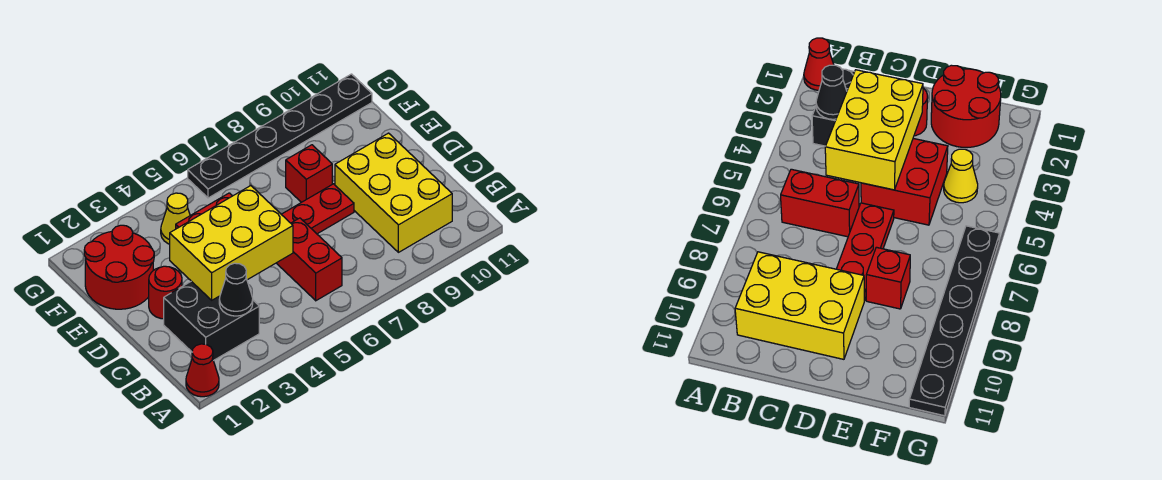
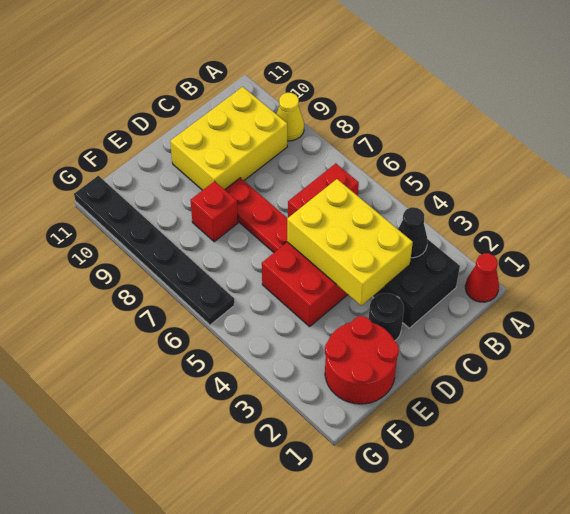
red round brick D2 level 1 -> black round brick D2 level 1
yellow cone F4 level 1 -> yellow cone A9 level 1

